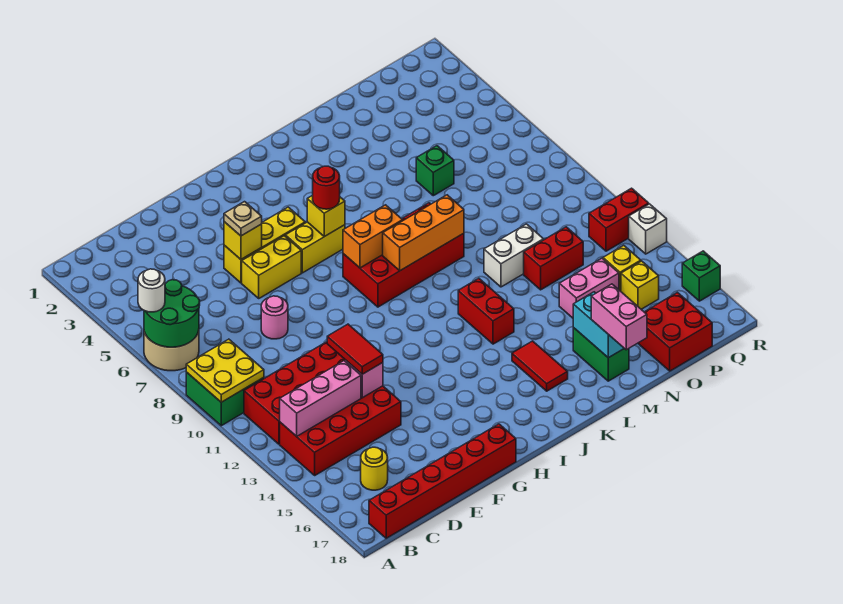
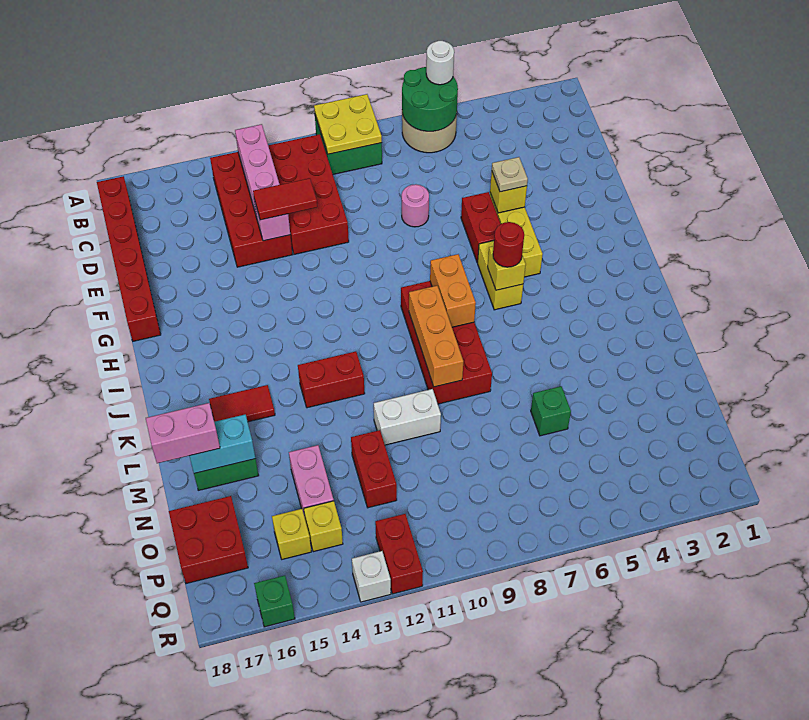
yellow round brick C16 level 1 -> none
yellow brick F6:G6 level 1 -> red brick F6:G6 level 1
white brick M11:N11 level 1 -> white brick M10:M11 level 1

